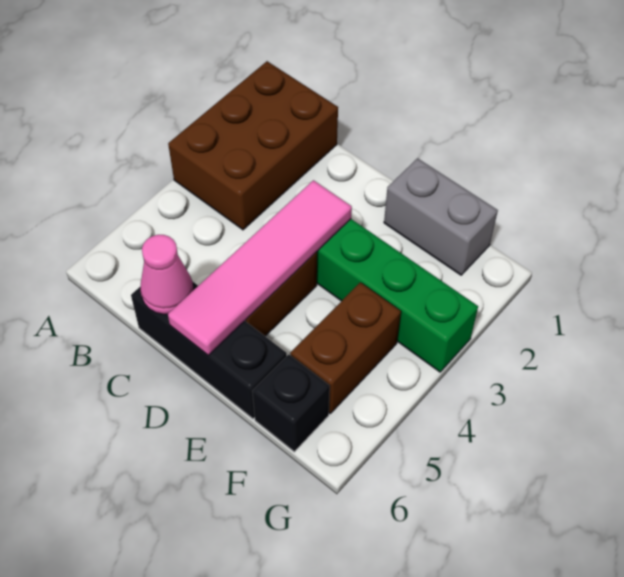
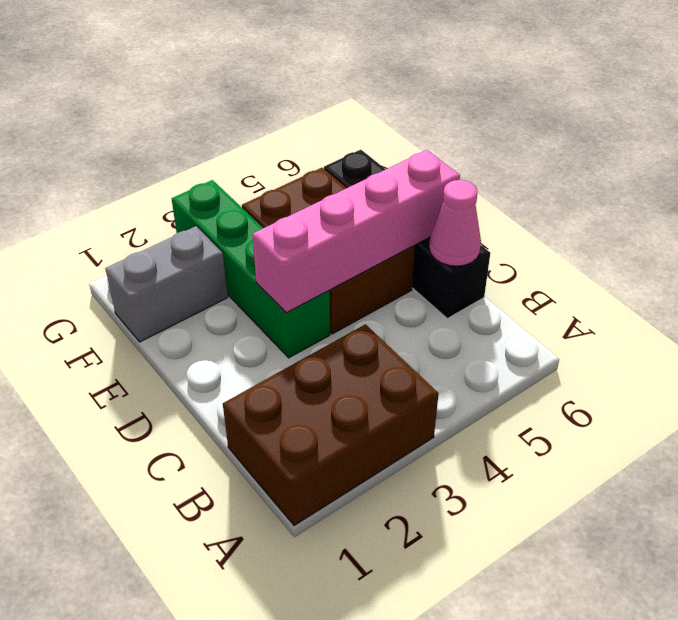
pink tile D3:D6 level 2 -> pink brick D3:D6 level 2
grey brick E1:F1 level 1 -> grey brick F1:F2 level 1

